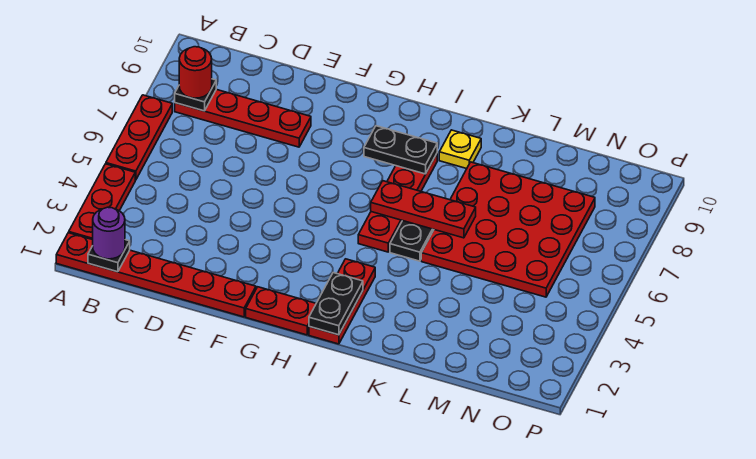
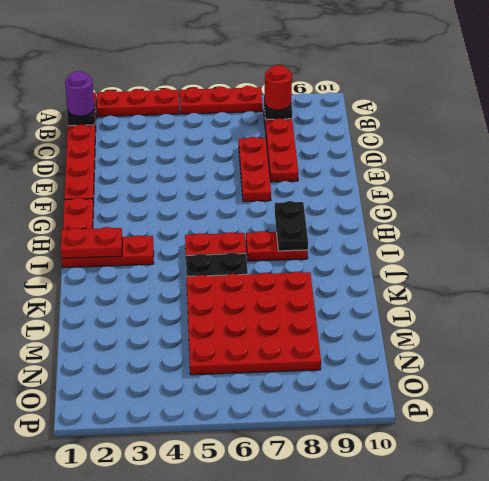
black plate I1:I2 level 2 -> red plate I1:I2 level 2
red plate I6:K6 level 2 -> red plate D7:F7 level 1
yellow plate J9 level 1 -> none

